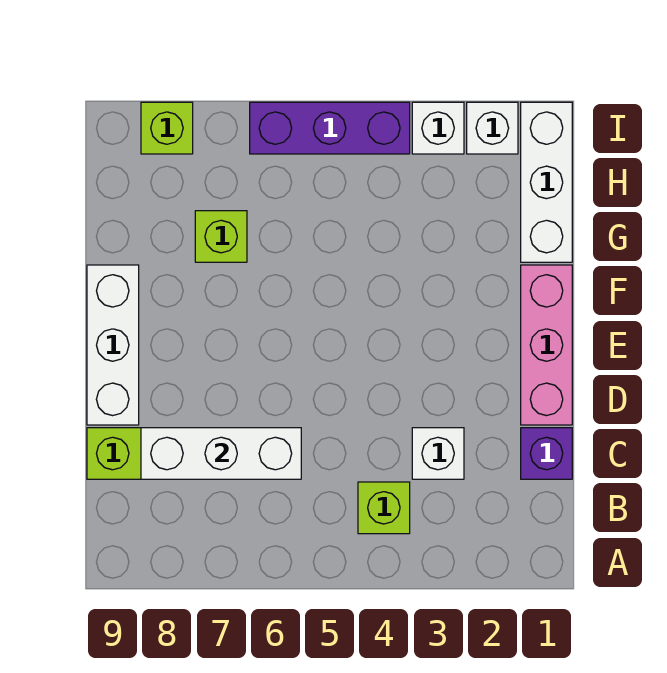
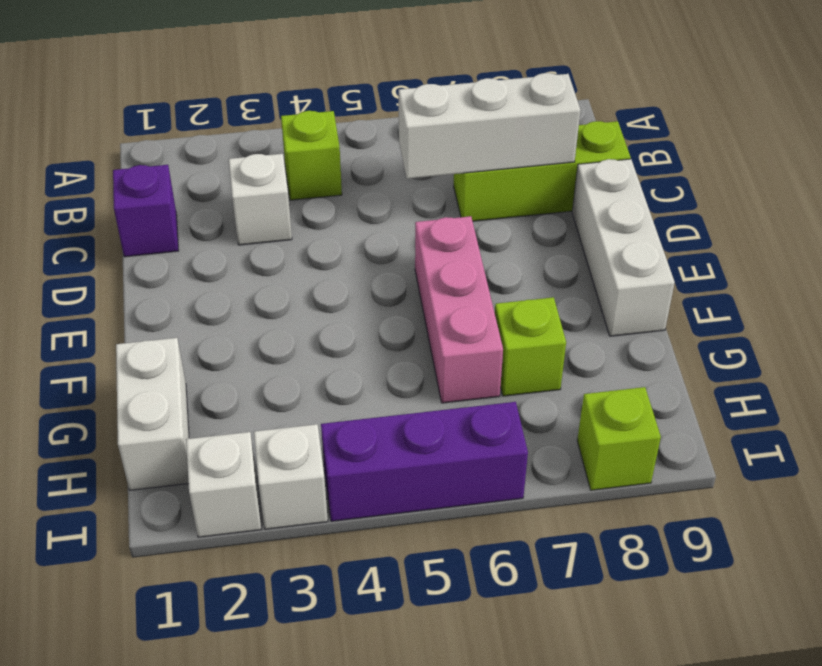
pink brick D1:F1 level 1 -> pink brick E6:G6 level 1
white brick G1:I1 level 1 -> white brick G1:H1 level 1

